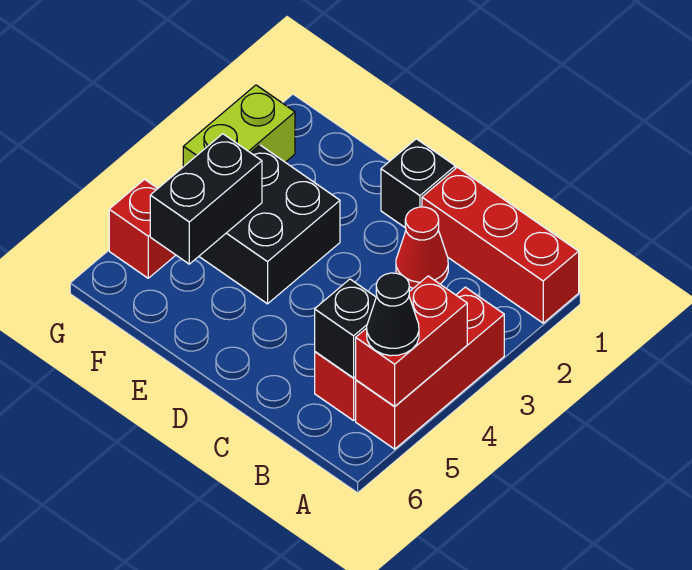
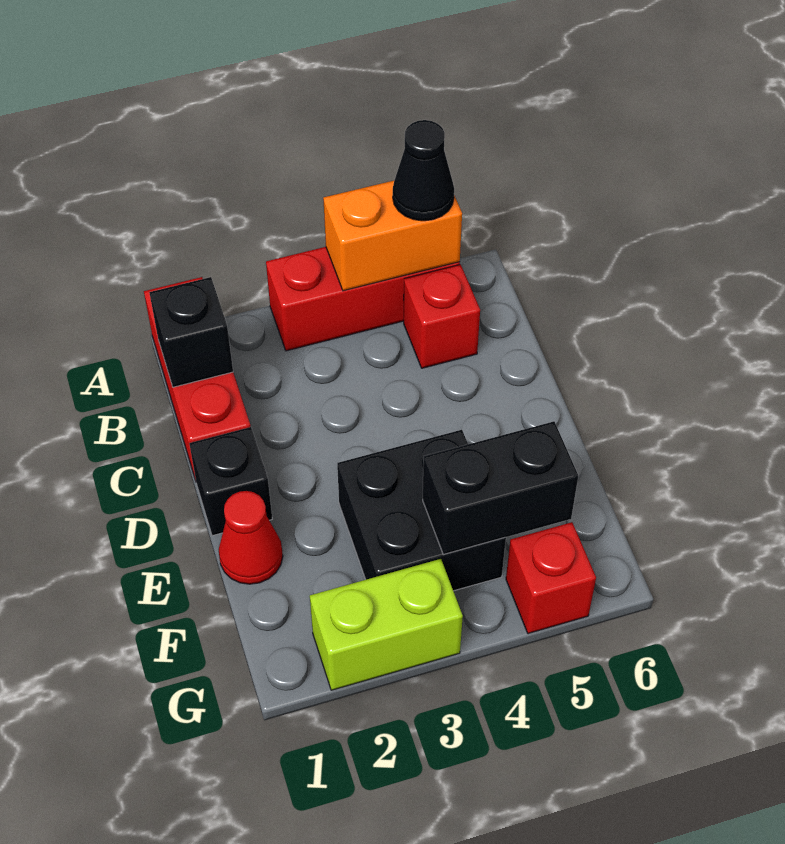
red brick A4:A5 level 2 -> orange brick A4:A5 level 2
black brick B5 level 2 -> black brick B1 level 2
red cone C2 level 1 -> red cone E1 level 1

